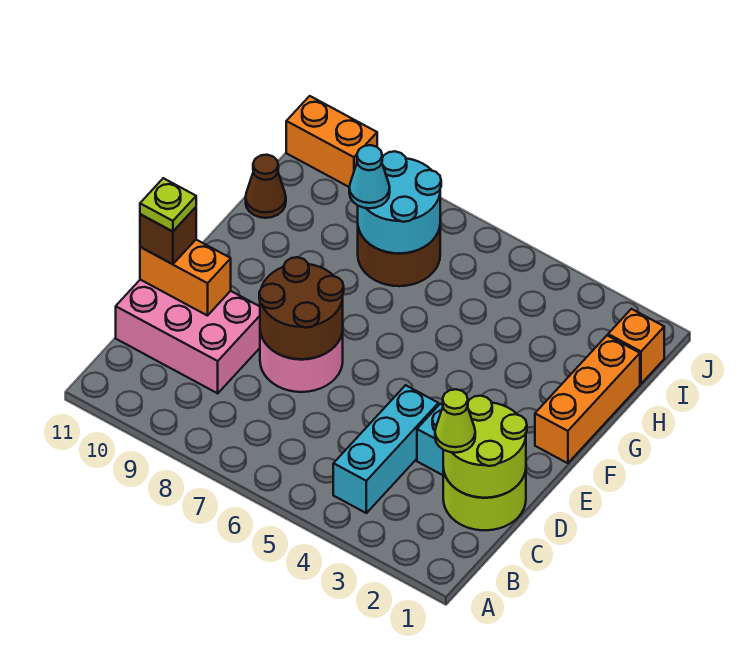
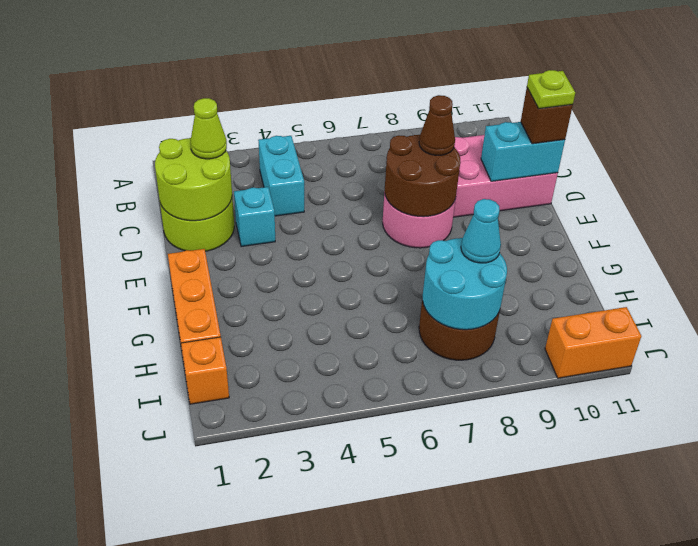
cyan brick B4:D4 level 1 -> cyan brick B4:C4 level 1
orange brick D10:D11 level 2 -> cyan brick D10:D11 level 2
brown cone H11 level 1 -> brown cone D8 level 3

